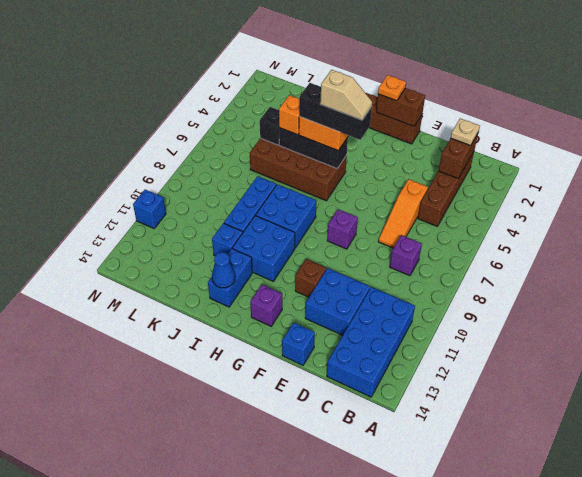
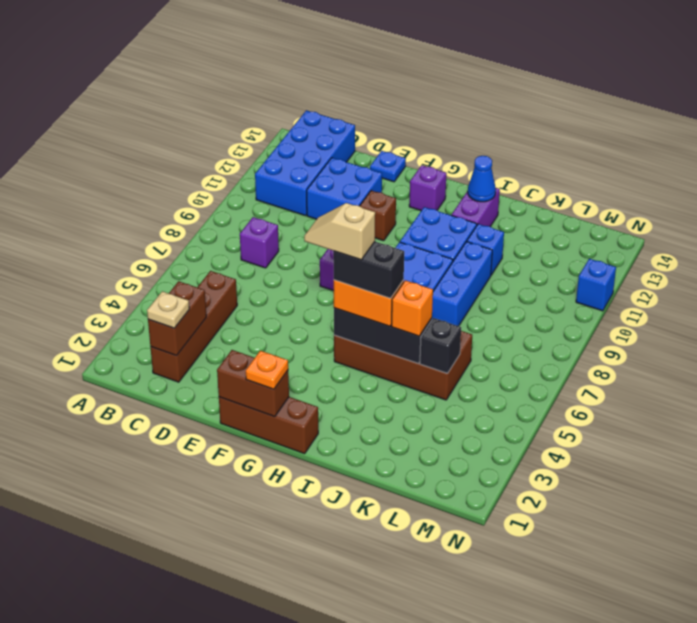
orange slope D5:D7 level 1 top 5 -> none
blue brick E14 level 1 -> blue plate E14 level 1
black brick G5:I5 level 4 -> black brick H5:I5 level 4
blue brick I12:I13 level 1 -> purple brick I12:I13 level 1

